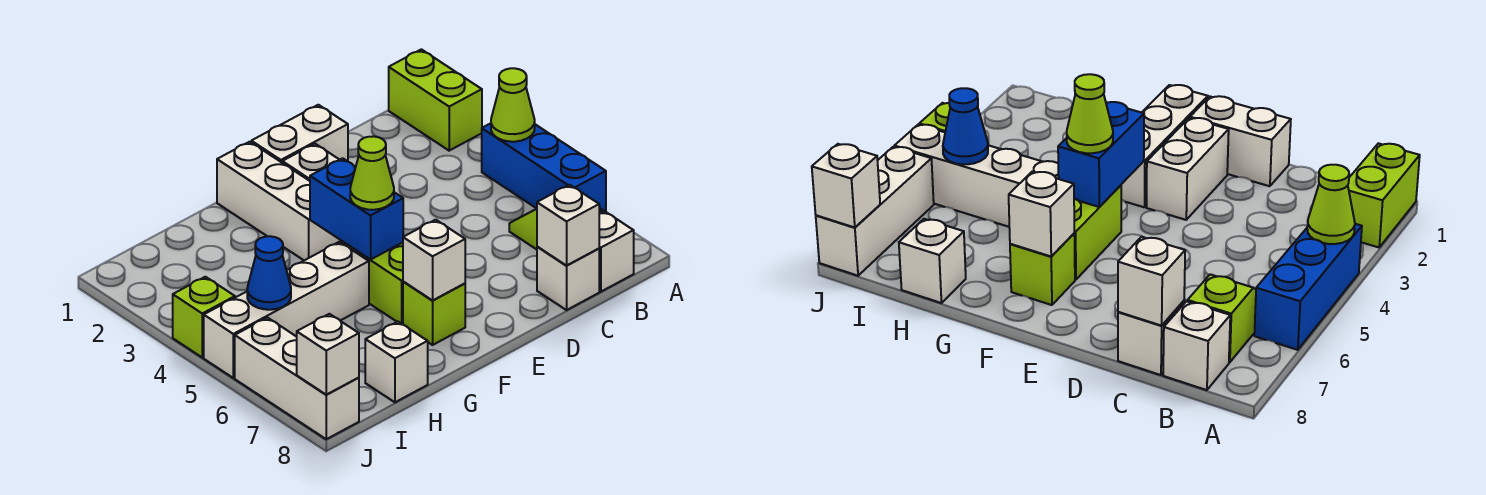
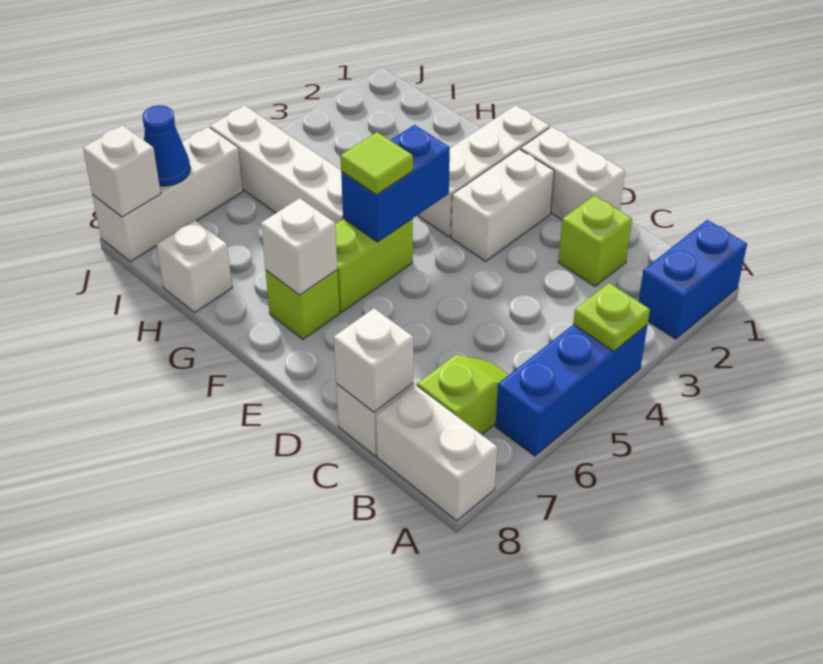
lime brick A1:A2 level 1 -> blue brick A1:A2 level 1
lime cone A4 level 2 -> lime plate A4 level 2
white brick B8 level 1 -> white brick A8:B8 level 1
lime cone F5 level 3 -> lime tile F5 level 3
blue cone I5 level 2 -> blue cone J7 level 2
lime brick J4 level 1 -> lime brick C2 level 1

